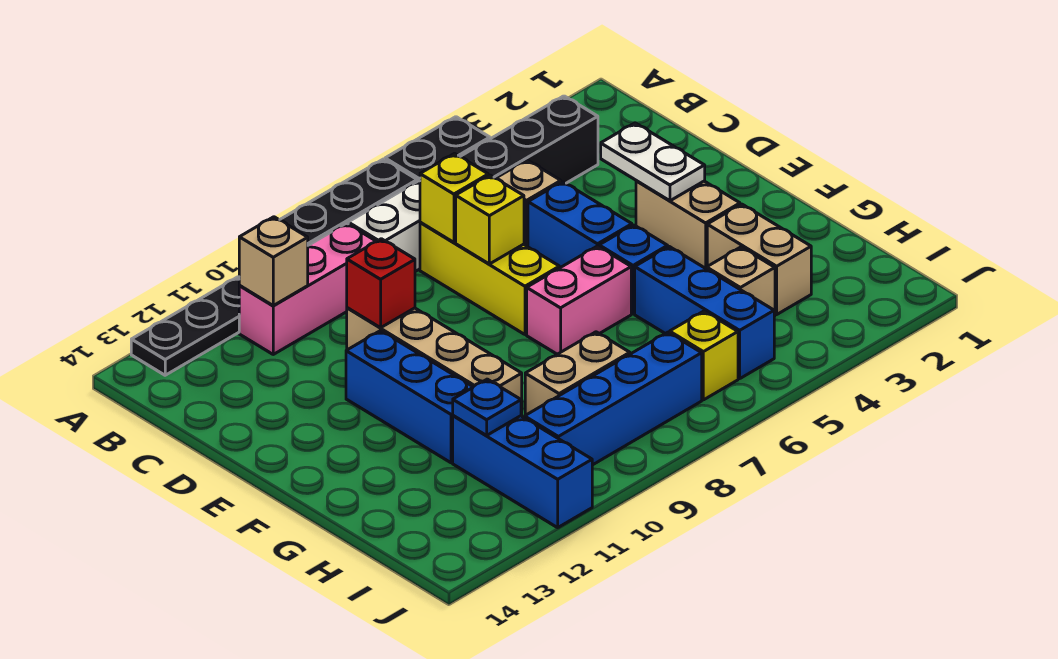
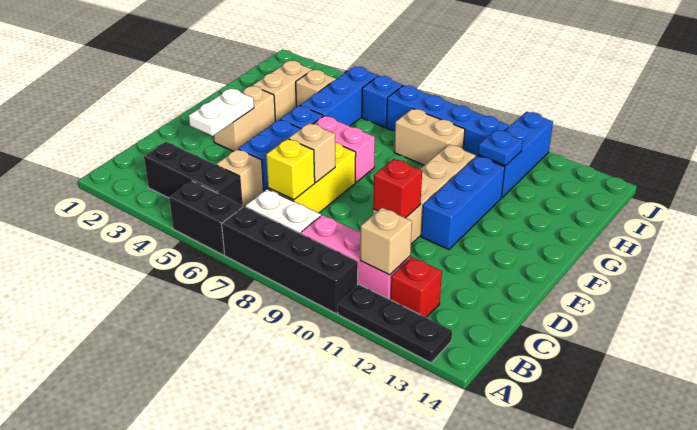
none -> red brick B12 level 1
yellow brick D7 level 2 -> tan brick D7 level 2
yellow brick I6 level 1 -> blue brick I6 level 1

